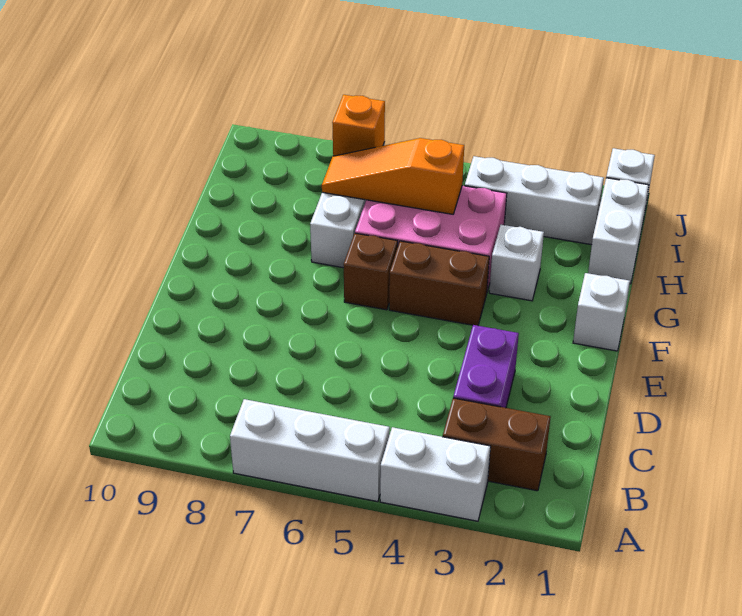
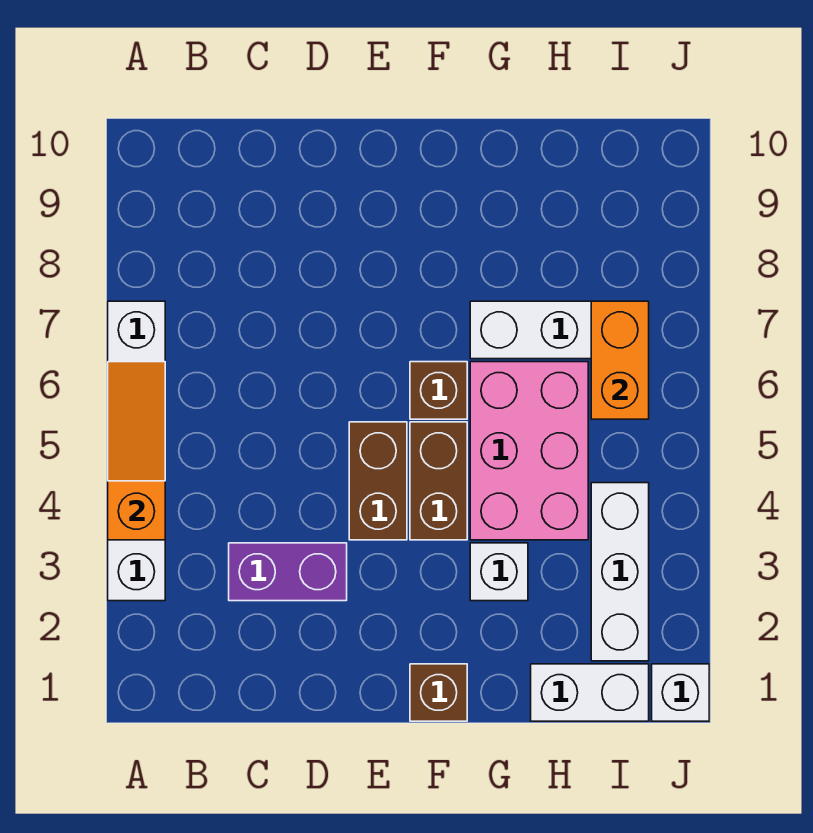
brown brick B2:B3 level 1 -> brown brick E4:E5 level 1
white brick F1 level 1 -> brown brick F1 level 1
orange slope H5:H7 level 2 top 5 -> orange slope A4:A6 level 2 top 4
orange brick I7 level 2 -> orange brick I6:I7 level 2

